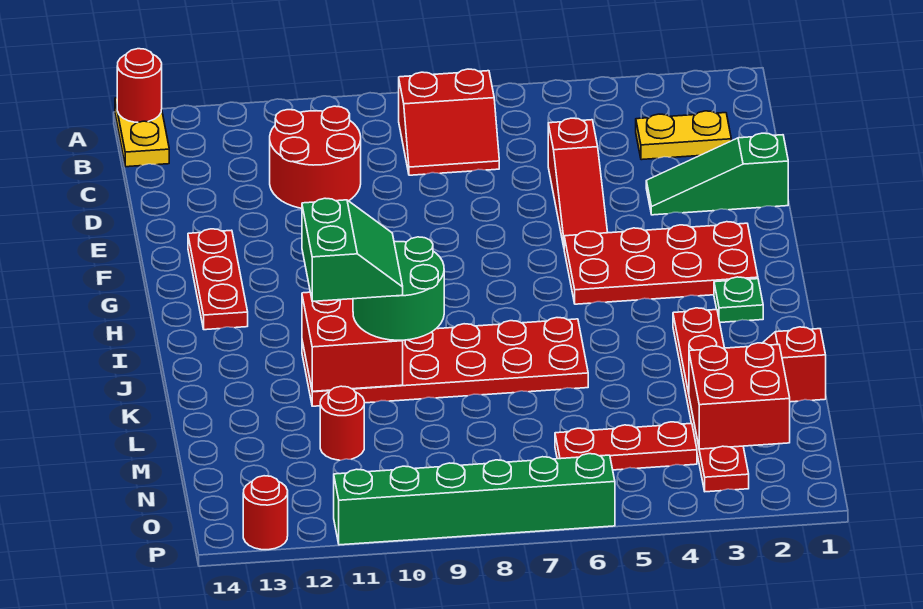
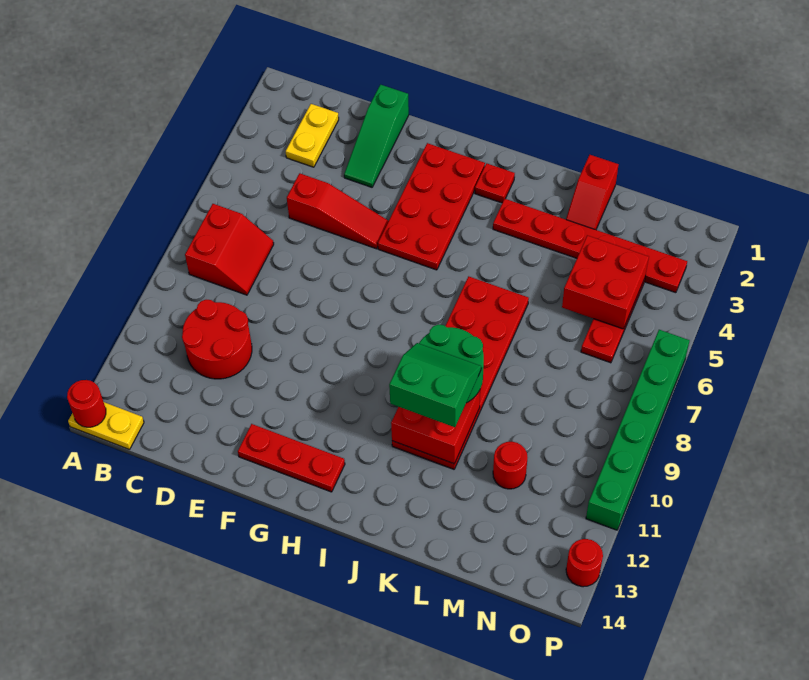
green plate I2 level 1 -> red plate I2 level 1
red brick M2:N3 level 2 -> red brick M4:N5 level 2

